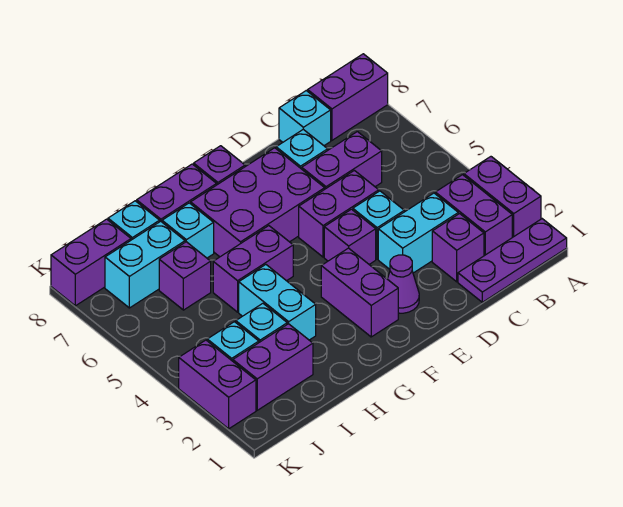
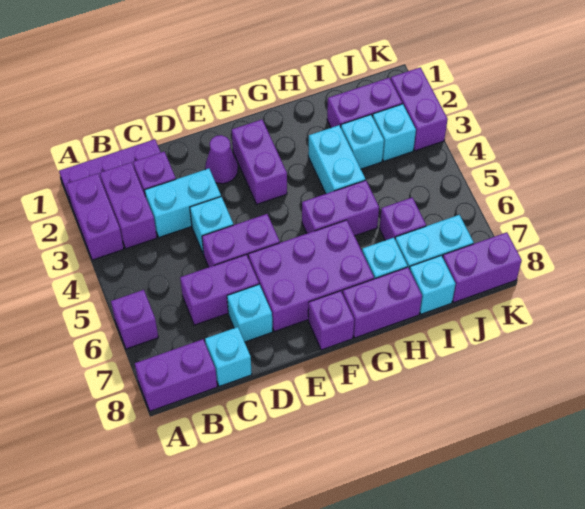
purple brick E4 level 1 -> purple brick A6 level 1

